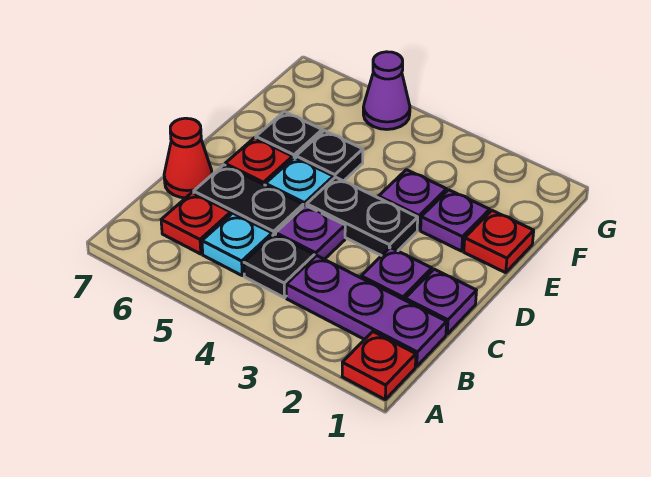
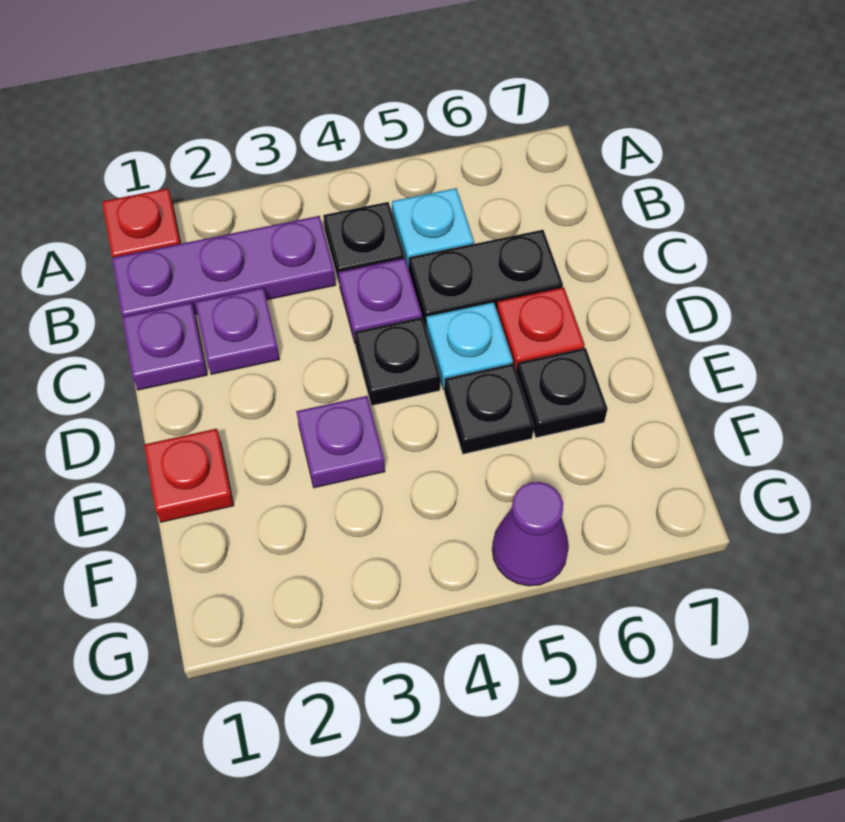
red plate B6 level 1 -> none
red cone C7 level 1 -> none
black plate D3:D4 level 1 -> black plate D4 level 1
purple plate E2 level 1 -> none

